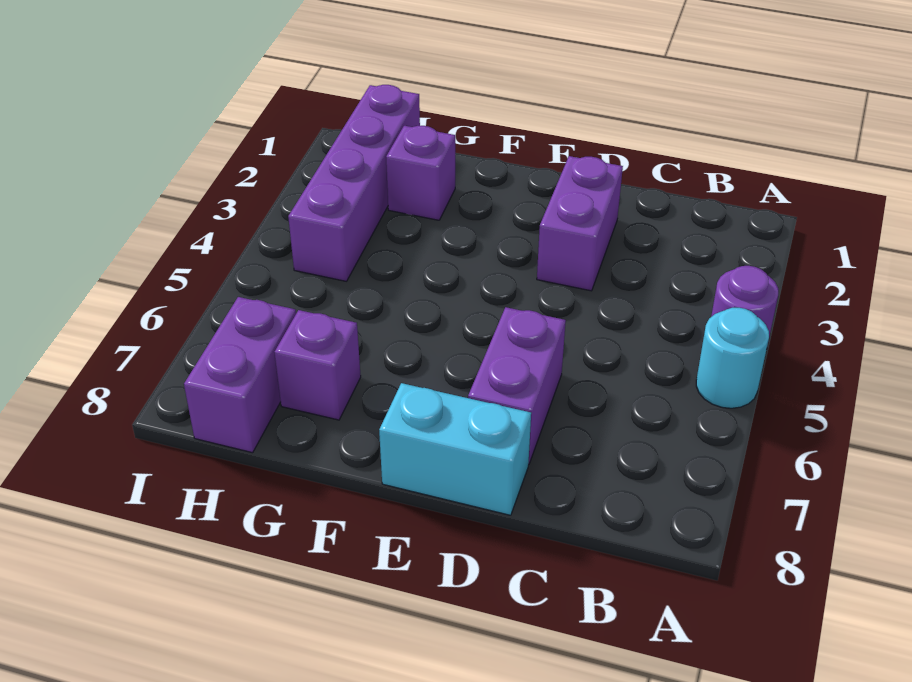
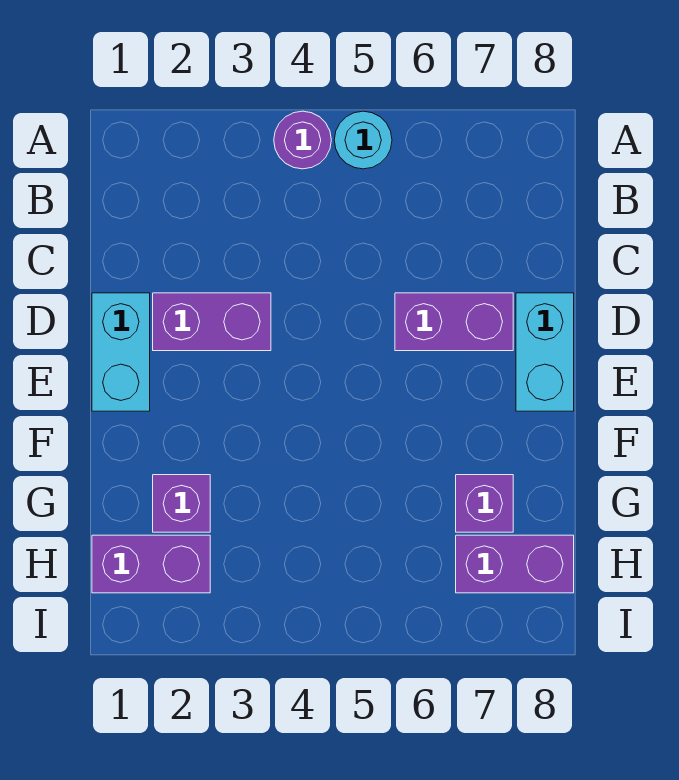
none -> cyan brick D1:E1 level 1
purple brick H1:H4 level 1 -> purple brick H1:H2 level 1

